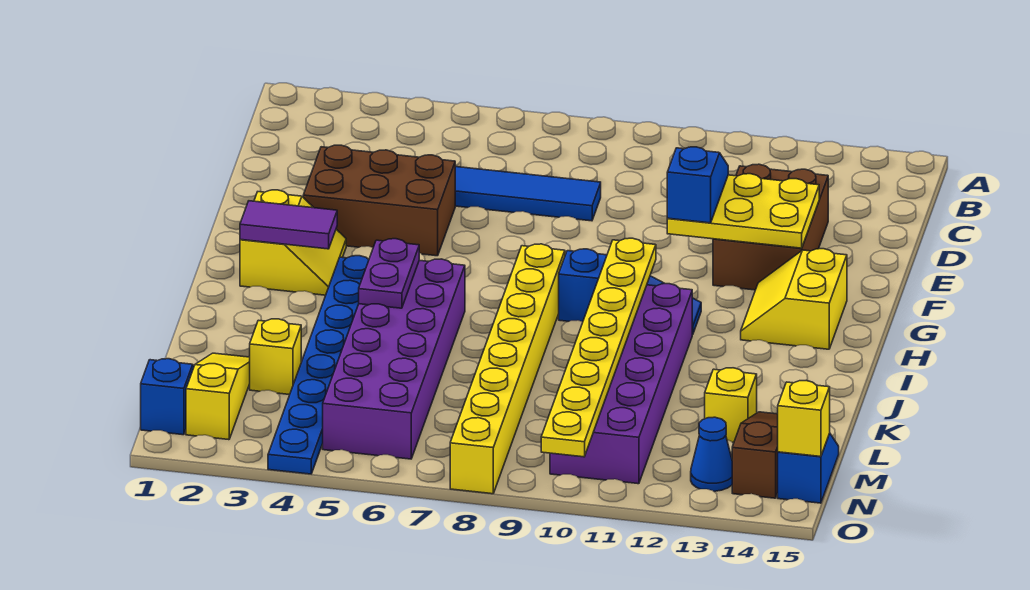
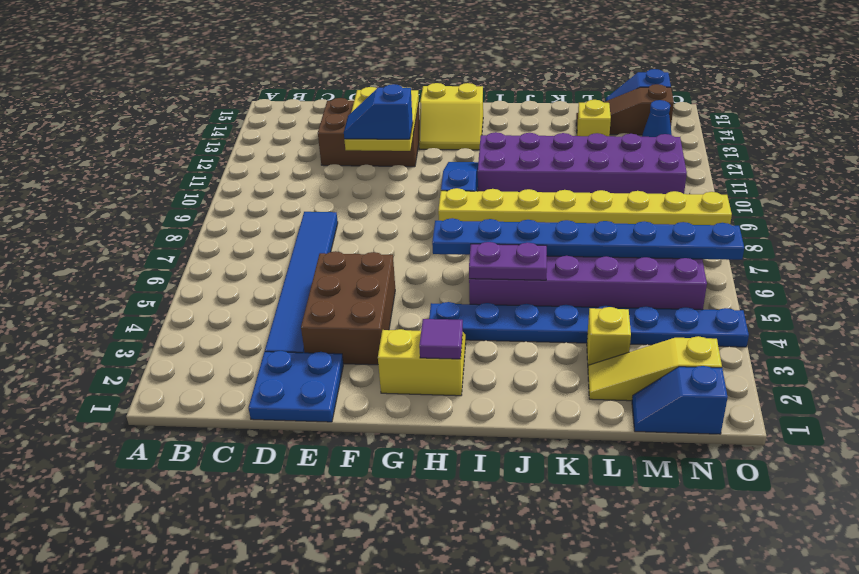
none -> blue plate D1:E2 level 1
purple tile H2:H3 level 2 -> purple tile H2 level 2
none -> blue plate H6:O6 level 2
yellow plate H10:O10 level 2 -> none
yellow brick N15 level 2 -> none

